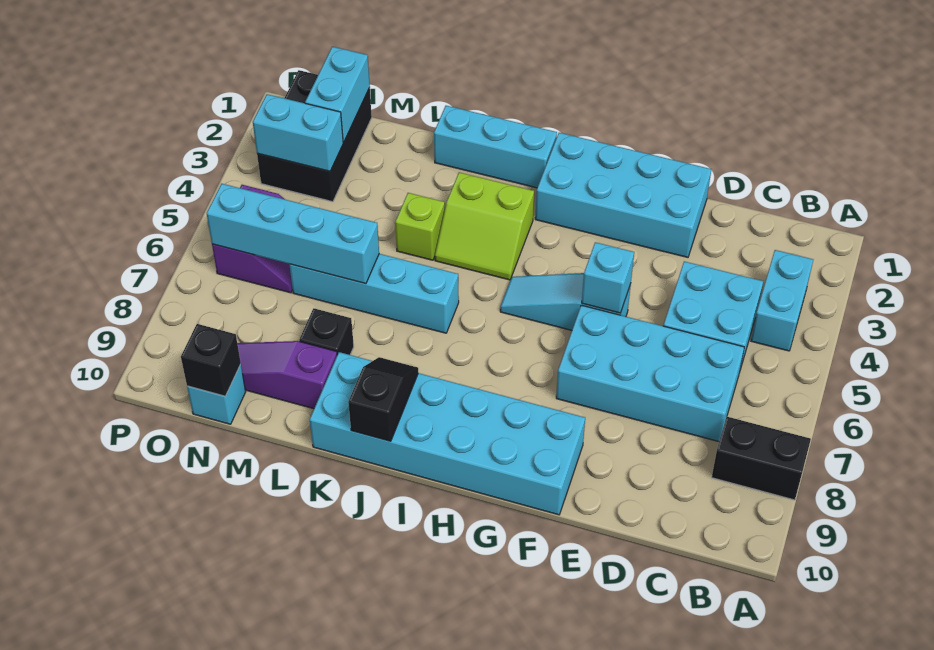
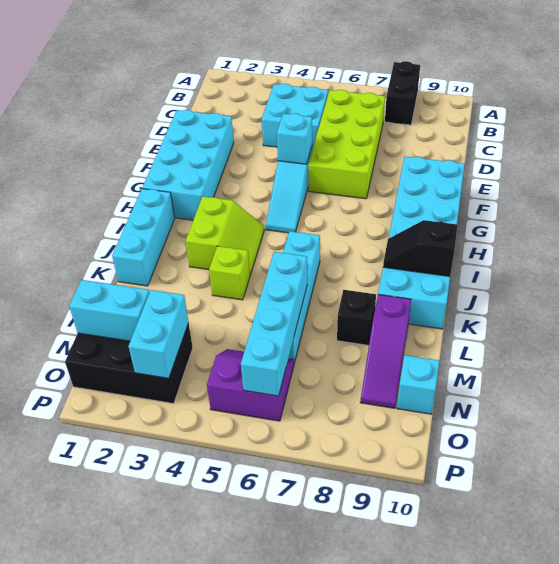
cyan brick B3:B4 level 1 -> none
cyan brick C6:F7 level 1 -> lime brick C6:F7 level 1
black brick N10 level 2 -> none

